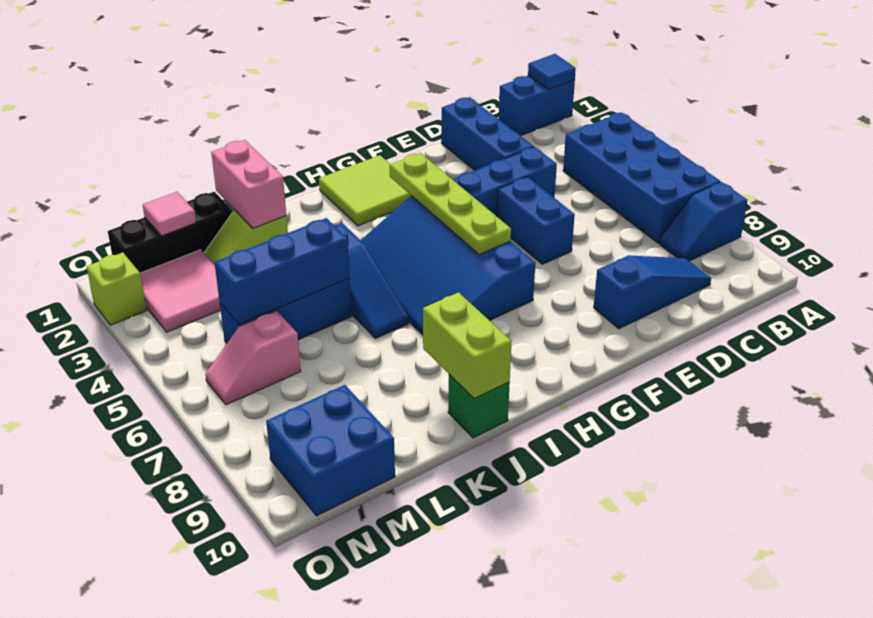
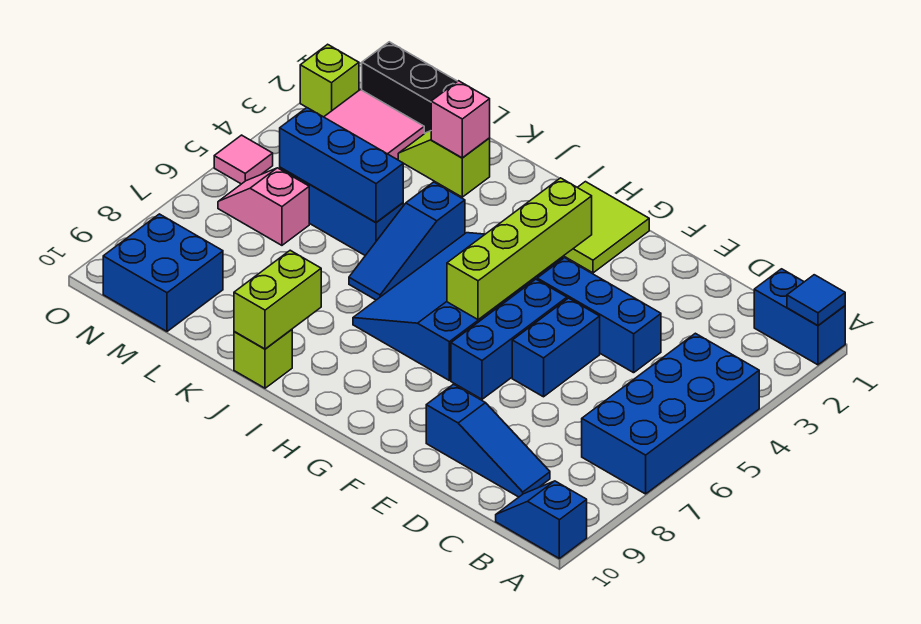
blue slope A8:B8 level 1 top A -> blue slope A10:B10 level 1 top A
blue brick D1:D3 level 1 -> blue brick F5:F7 level 1
lime plate G3:G6 level 2 -> lime brick G3:G6 level 2
green brick J10 level 1 -> lime brick J10 level 1
pink brick K1:K2 level 2 -> pink brick K2 level 2
pink tile M1 level 2 -> pink tile O5 level 1

